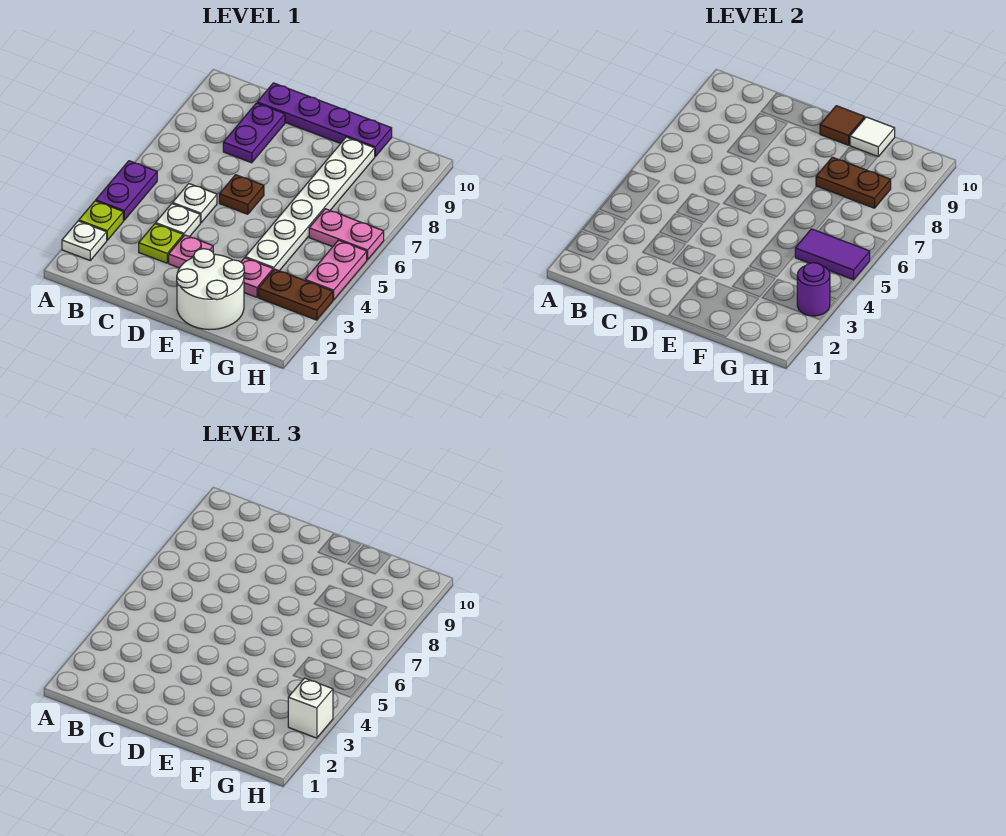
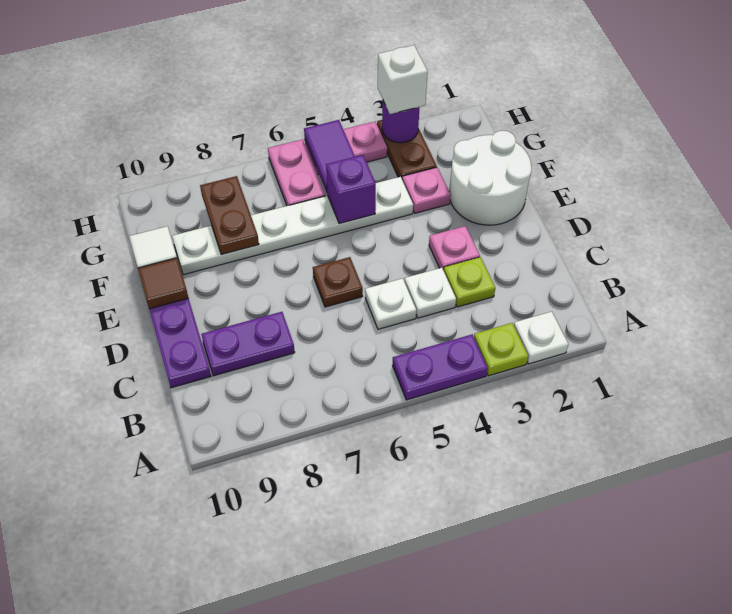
none -> purple brick F5 level 2

